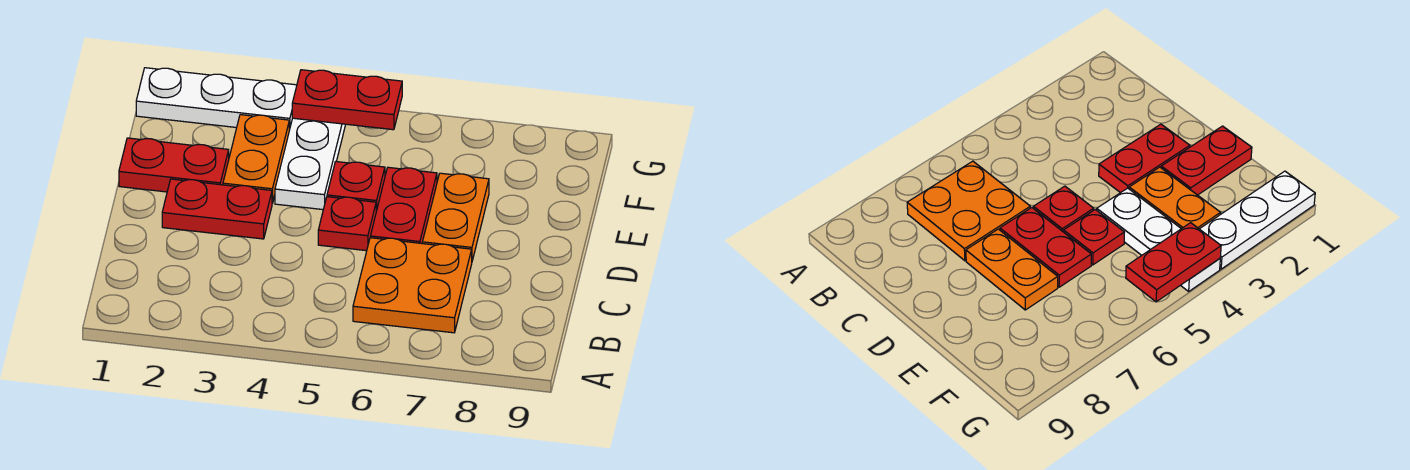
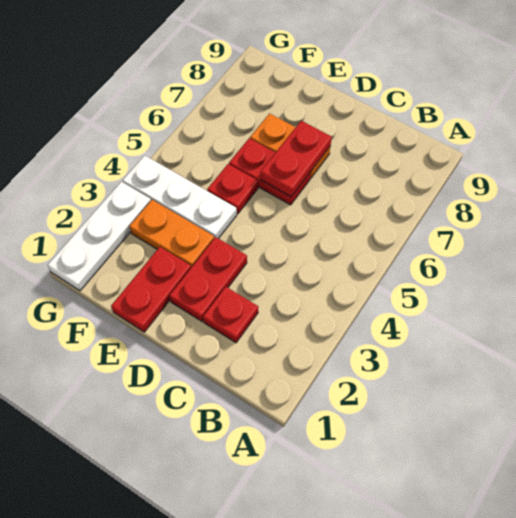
orange plate B6:C7 level 1 -> none
red plate D5 level 1 -> red plate C2 level 1
red plate G4:G5 level 2 -> red plate D6:D7 level 2

